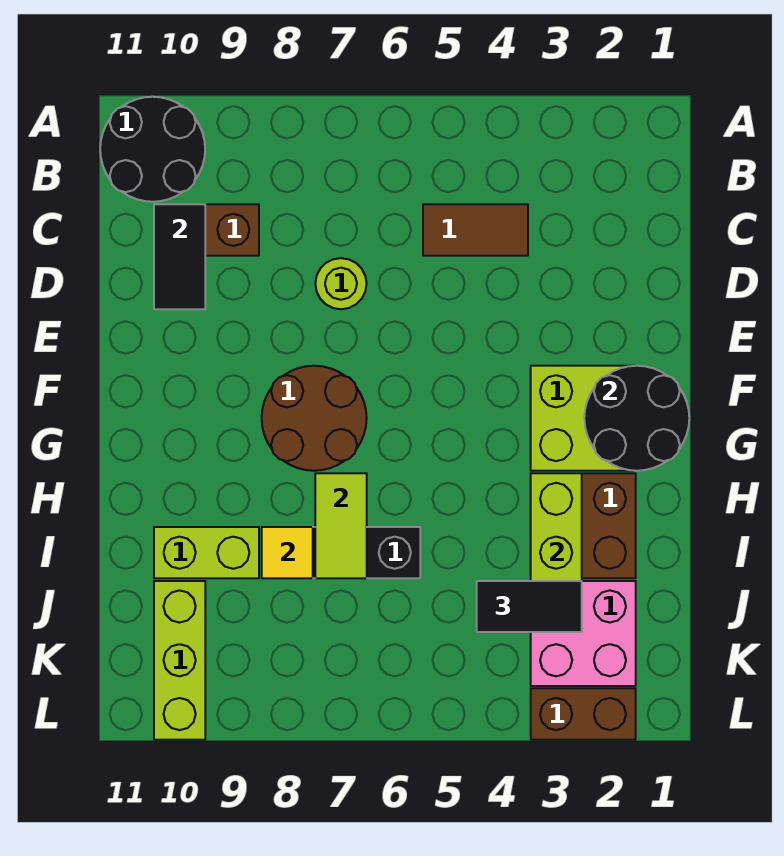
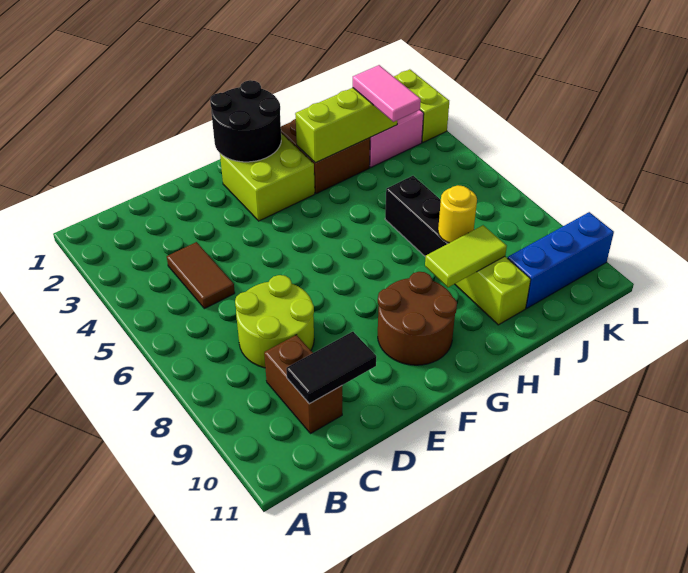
black round brick A10:B11 level 1 -> none
lime round brick D7 level 1 -> lime round brick C7:D8 level 1
brown round brick F7:G8 level 1 -> brown round brick F9:G10 level 1
lime tile H7:I7 level 2 -> lime tile H9:I9 level 2
yellow tile I8 level 2 -> yellow round brick I8 level 2
black tile J3:J4 level 3 -> pink tile J3:J4 level 3
lime brick J10:L10 level 1 -> blue brick J10:L10 level 1
brown brick L2:L3 level 1 -> lime brick L2:L3 level 1

